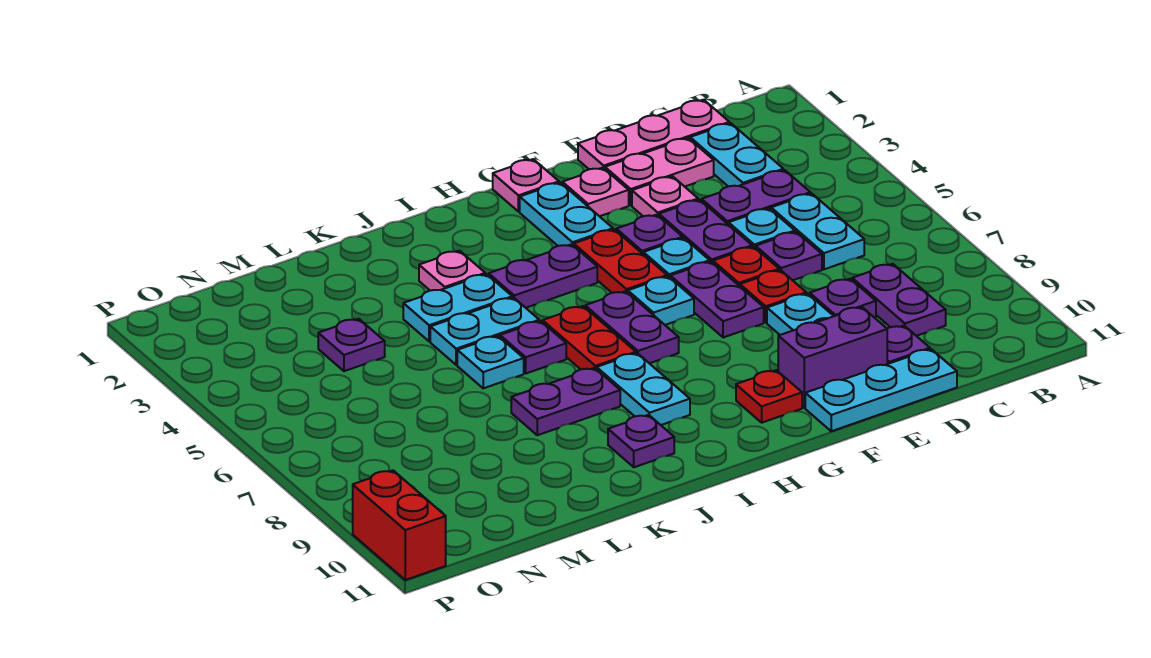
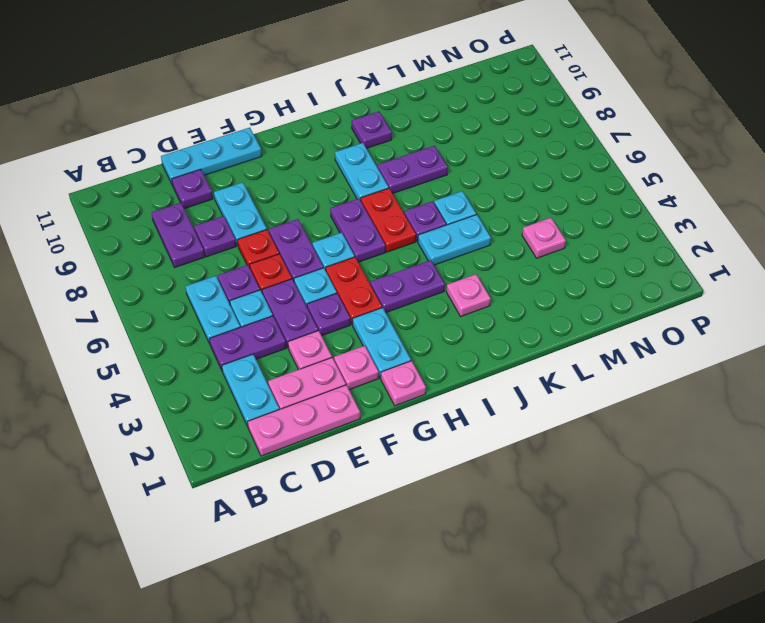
purple brick E10:F10 level 1 -> none
red plate G10 level 1 -> none
cyan plate J4:K4 level 1 -> none
purple plate M4 level 1 -> pink plate M4 level 1
red brick P10:P11 level 1 -> none

